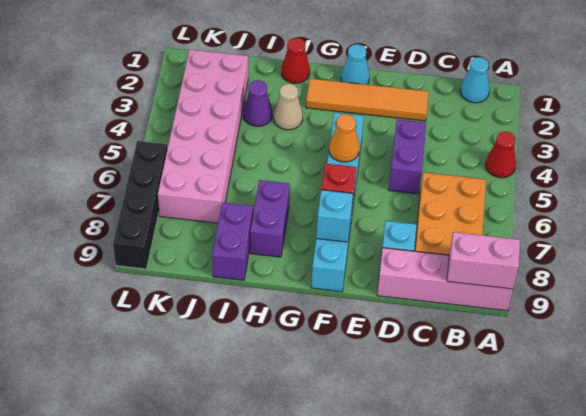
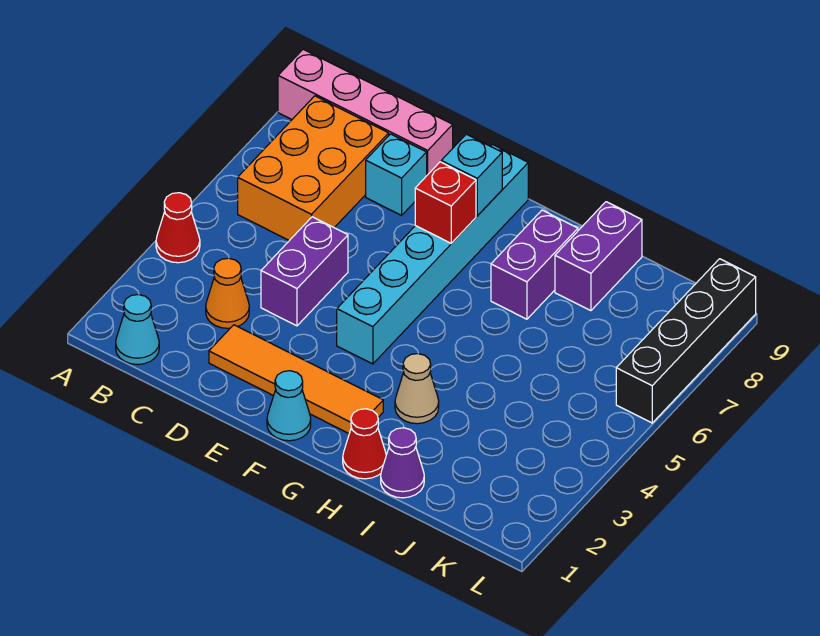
pink brick A9:B9 level 2 -> none
orange cone F5 level 2 -> orange cone C3 level 1
purple cone I3 level 1 -> purple cone I1 level 1
pink brick J2:K7 level 1 -> none

